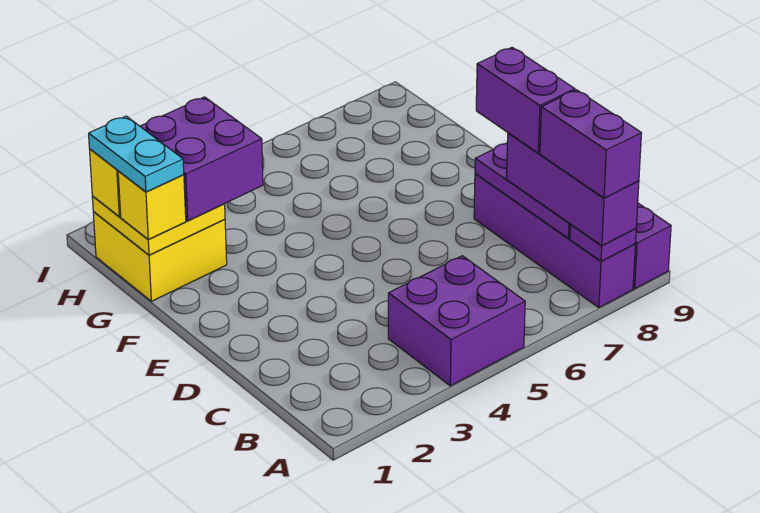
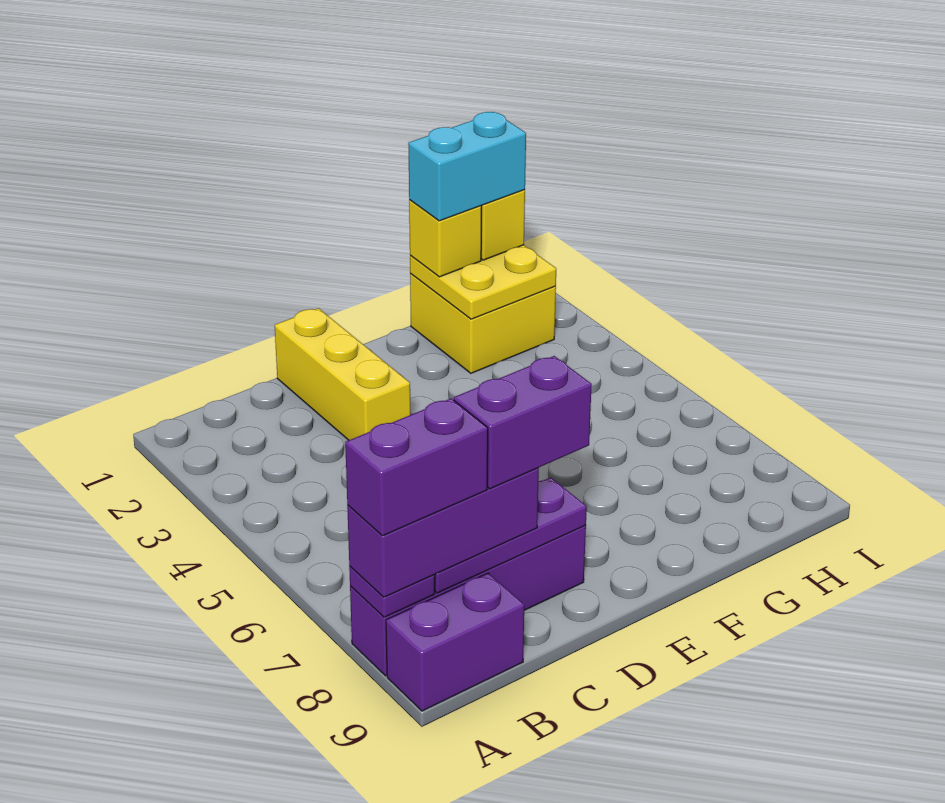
purple brick A4:B5 level 1 -> none
none -> yellow brick D1:D3 level 1
cyan plate G1:H1 level 4 -> cyan brick G1:H1 level 4
purple brick G2:H3 level 3 -> none

